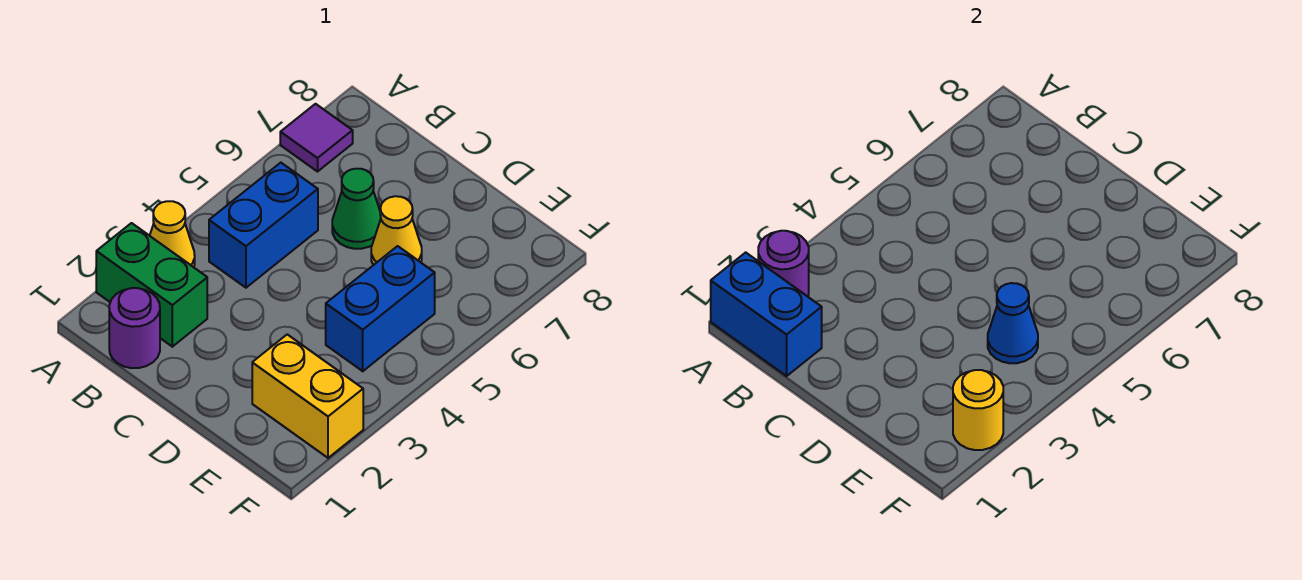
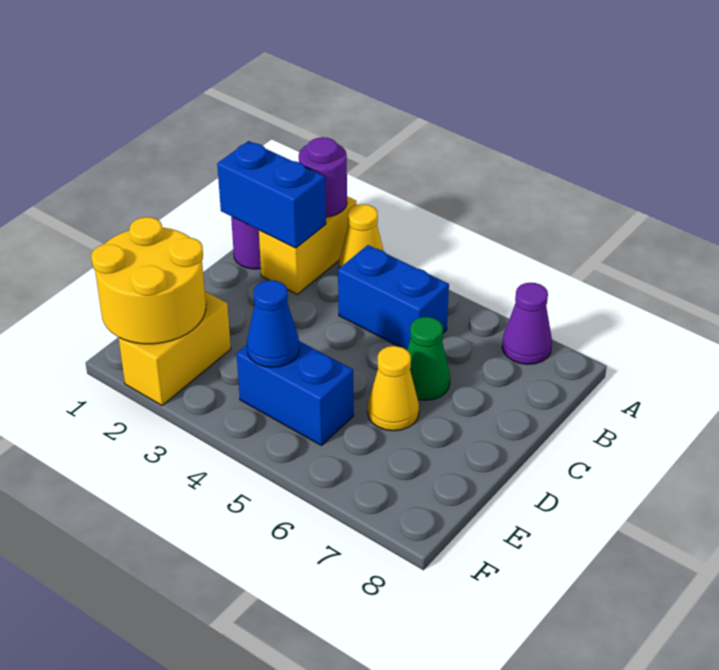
blue brick A1:B1 level 2 -> blue brick B1:B2 level 2
green brick A2:B2 level 1 -> yellow brick A2:B2 level 1
purple tile A7 level 1 -> purple cone A7 level 1
yellow round brick F2 level 2 -> yellow round brick E1:F2 level 2

